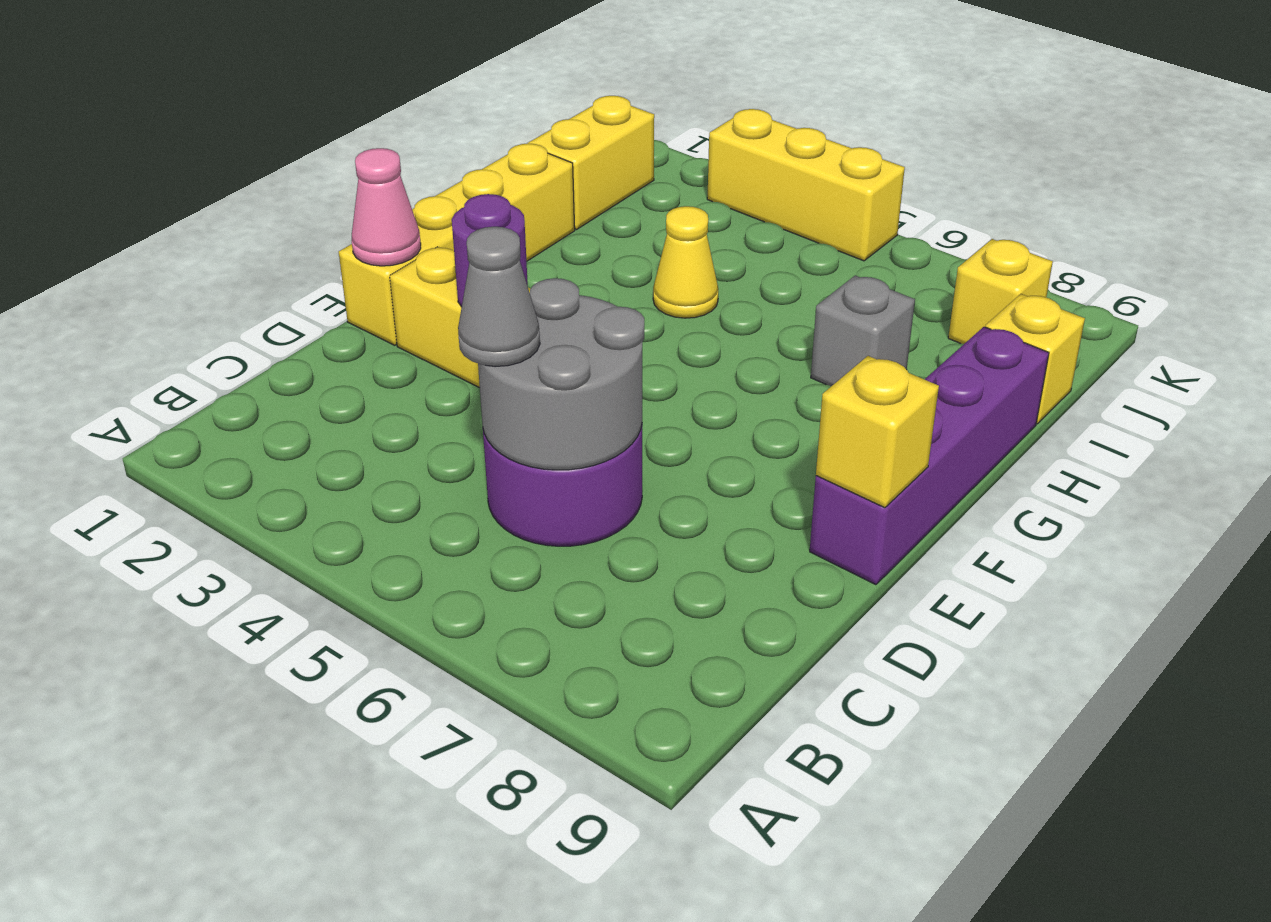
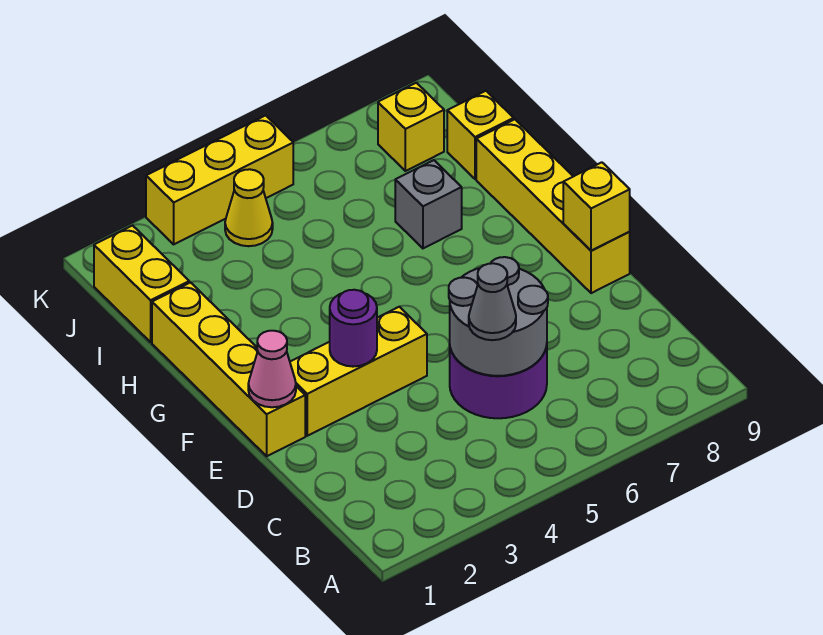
purple brick E9:H9 level 1 -> yellow brick E9:H9 level 1
yellow cone H4 level 1 -> yellow cone J4 level 1

